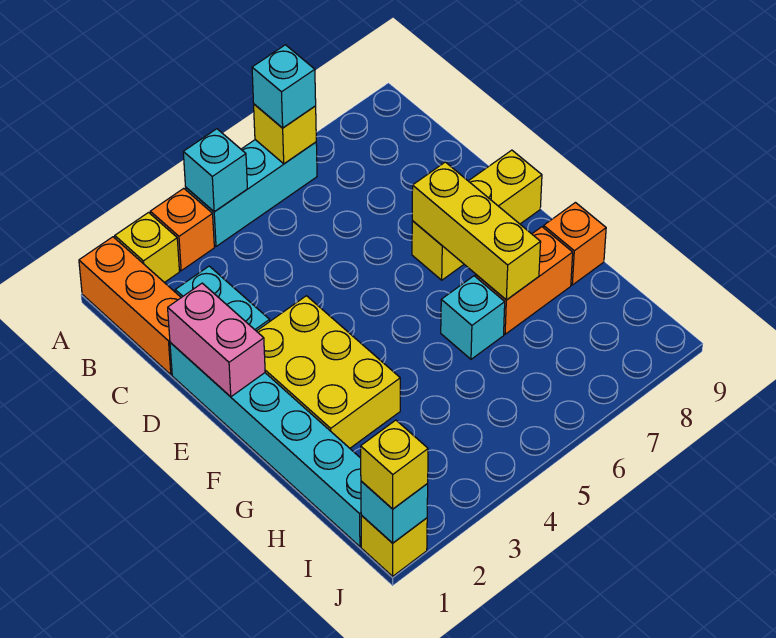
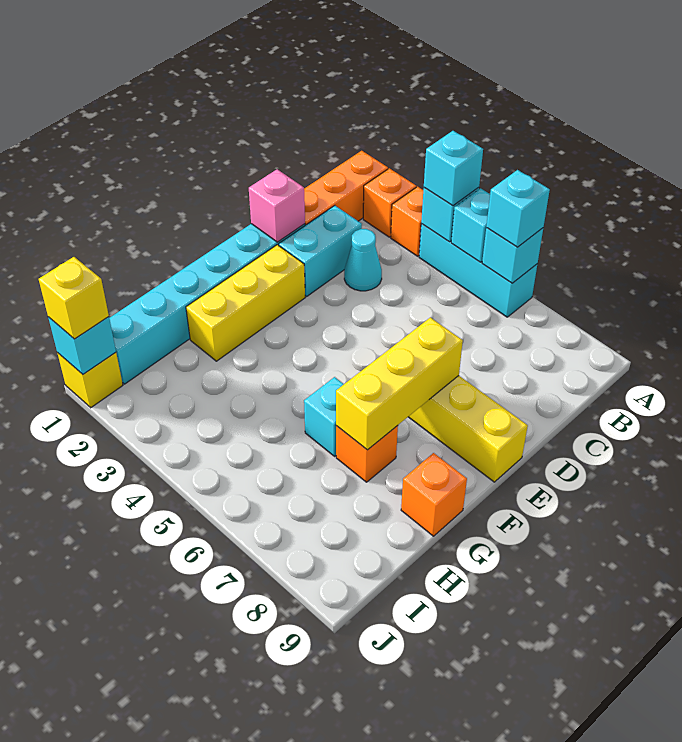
yellow brick A2 level 1 -> orange brick A2 level 1
none -> cyan brick A4 level 3
none -> cyan brick A5 level 2
yellow brick A6 level 2 -> cyan brick A6 level 2
none -> cyan cone C3 level 1
pink brick D1:E1 level 2 -> pink brick D1 level 2
yellow brick E2:G3 level 1 -> yellow brick E2:G2 level 1
orange brick G7:G8 level 1 -> orange brick G7 level 1

